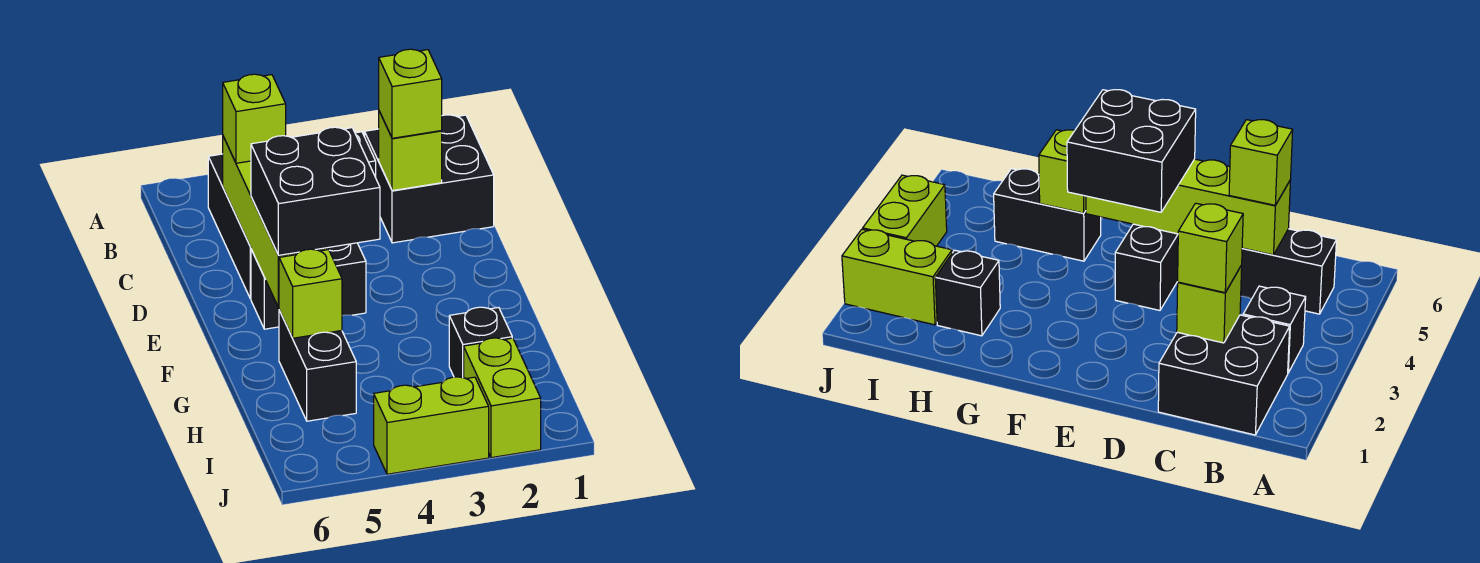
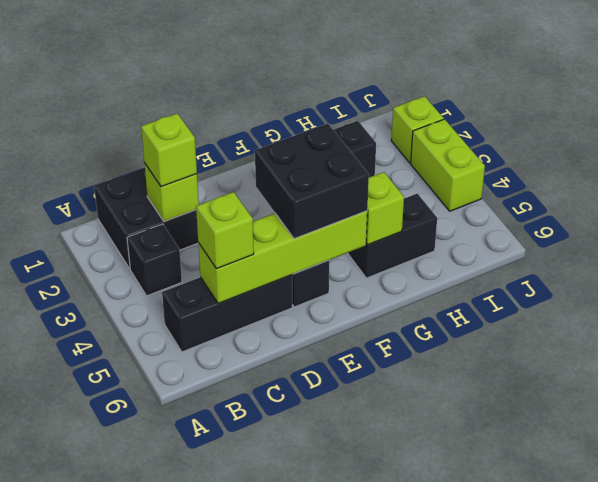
lime brick I2:J2 level 1 -> lime brick J2 level 1

